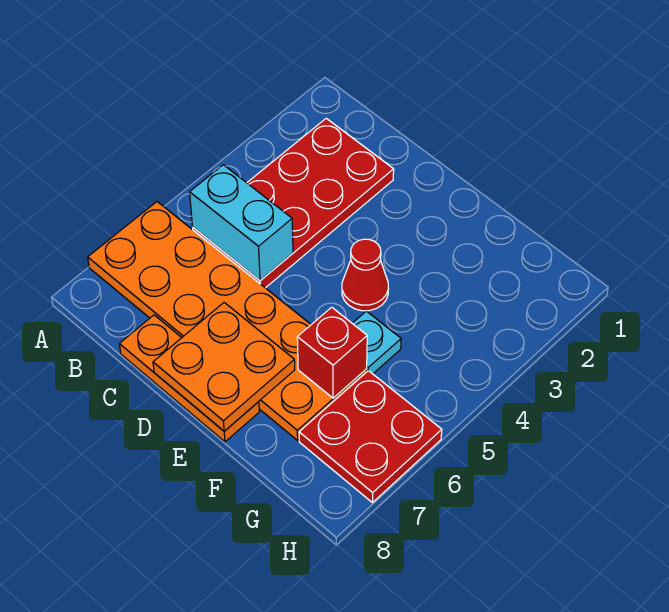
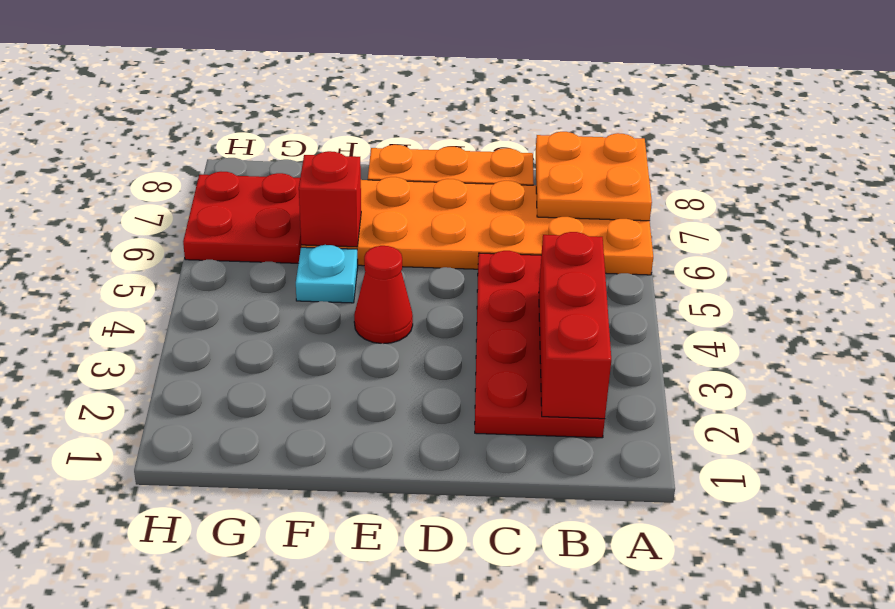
none -> red brick B2:B4 level 2
cyan brick B5:C5 level 2 -> none
orange plate D7:E8 level 2 -> orange plate A7:B8 level 2

